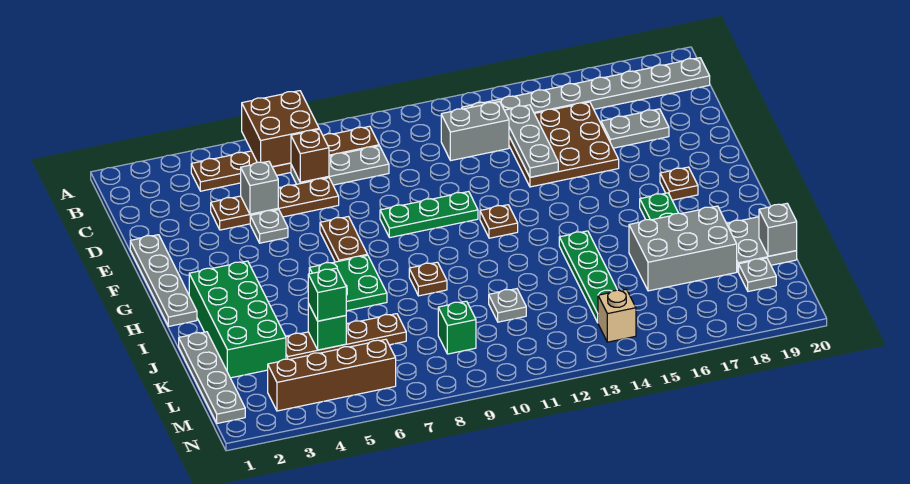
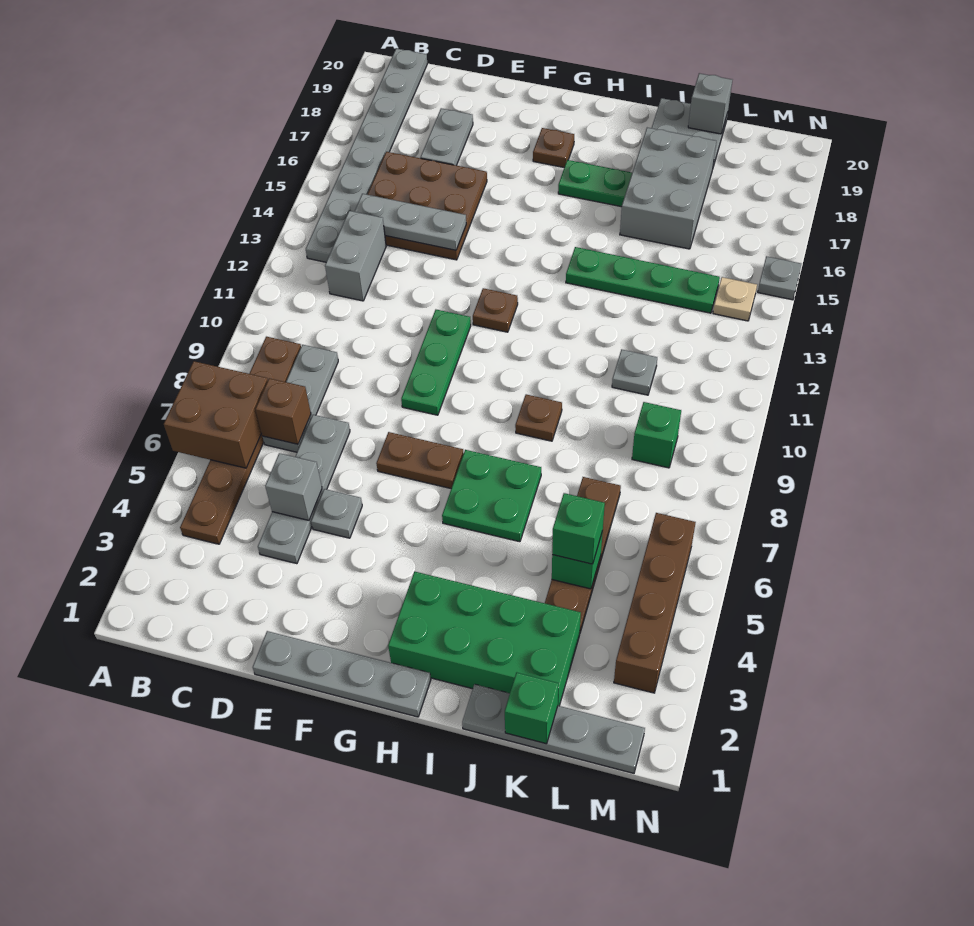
brown plate D4:D7 level 1 -> grey plate D4:D7 level 1
none -> green brick K1 level 2
grey plate L19 level 1 -> grey plate N15 level 1
tan brick M14 level 1 -> tan plate M14 level 1

